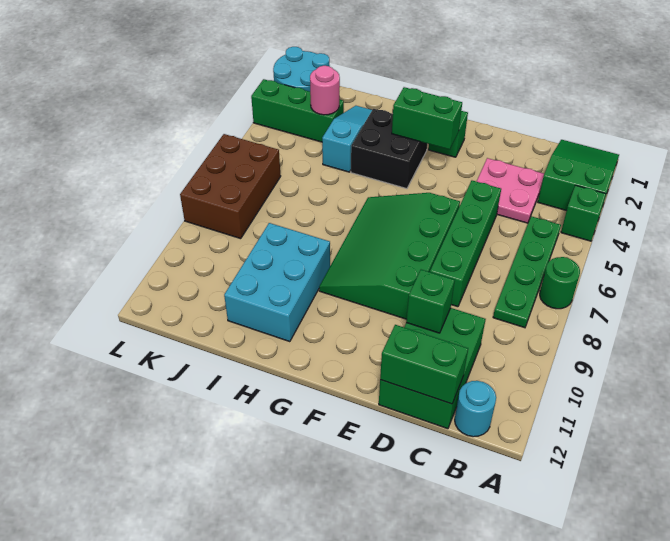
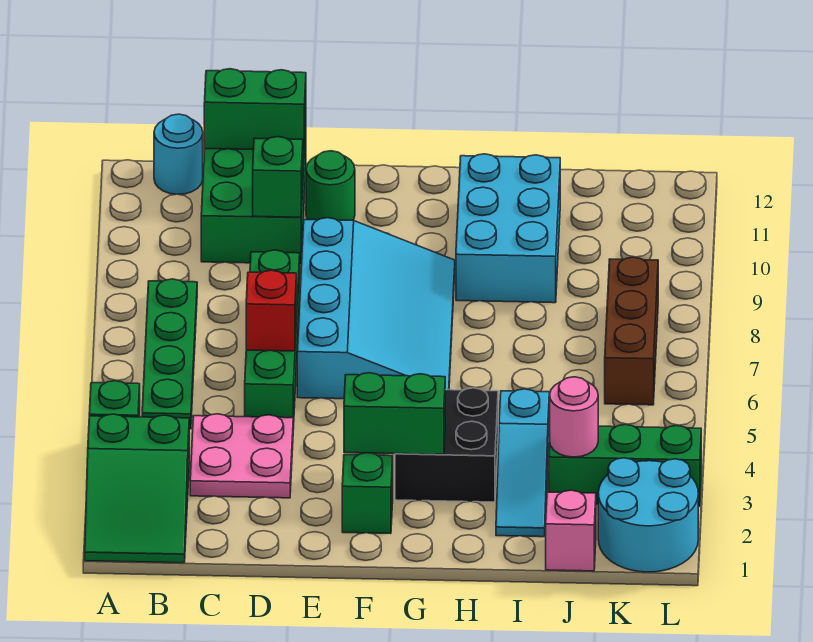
green round brick A7 level 1 -> green round brick E11 level 1
none -> red brick D6 level 2
green slope E6:G9 level 1 top E -> cyan slope E6:G9 level 1 top E
none -> pink brick J1 level 1
brown brick K6:L8 level 1 -> brown brick K6:K8 level 1

